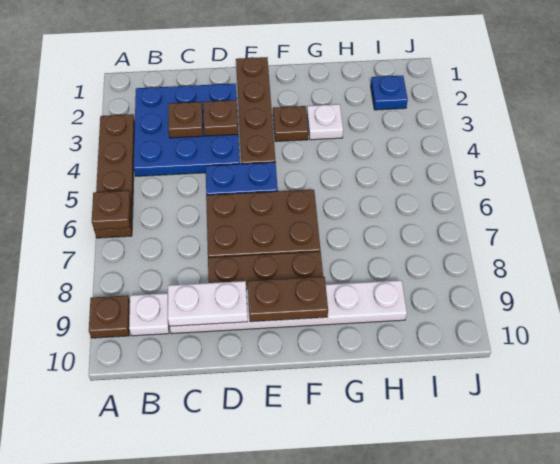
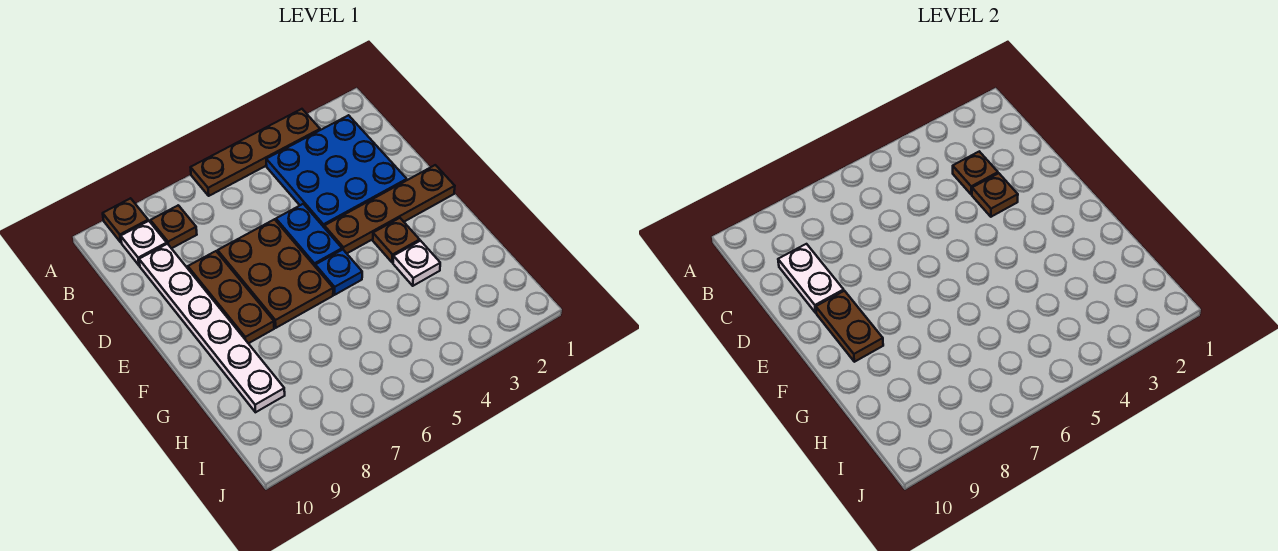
brown plate A6 level 2 -> brown plate B8 level 1
blue plate I2 level 1 -> blue plate F5 level 1

